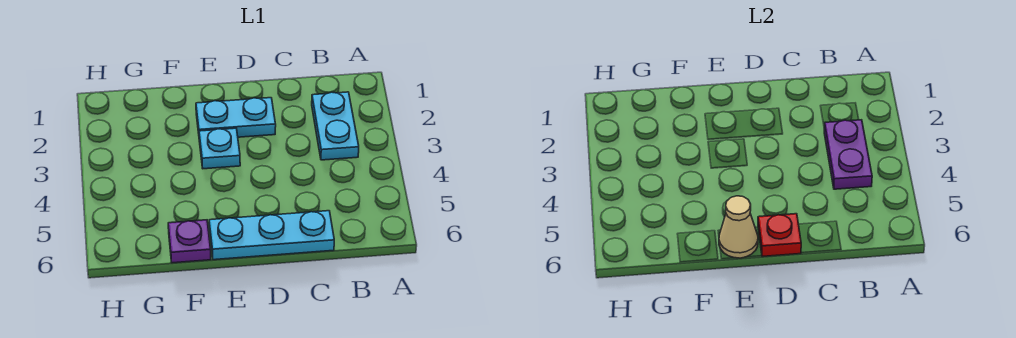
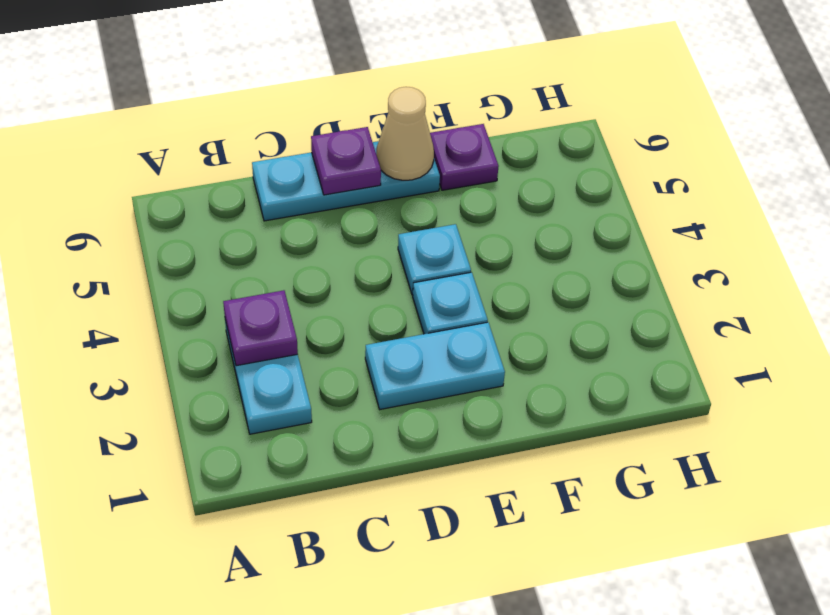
purple plate B3:B4 level 2 -> purple plate B3 level 2
red plate D6 level 2 -> purple plate D6 level 2
none -> cyan plate E4 level 1

